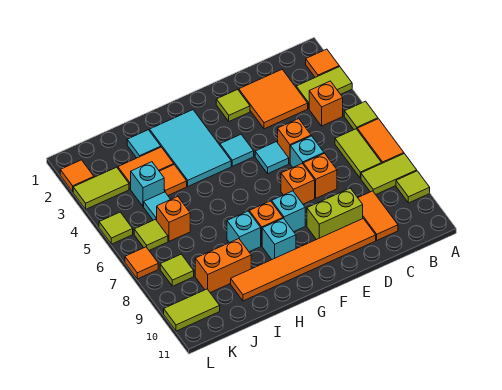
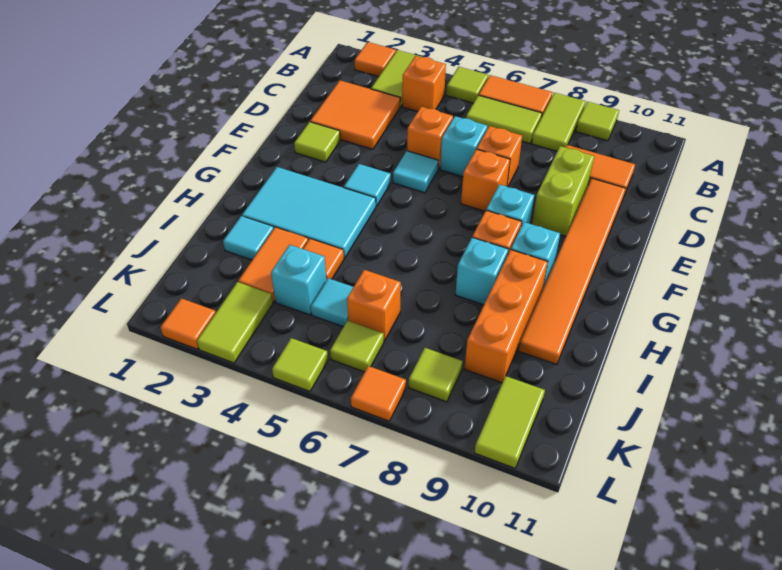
orange brick I9:J9 level 1 -> orange brick H9:J9 level 1

